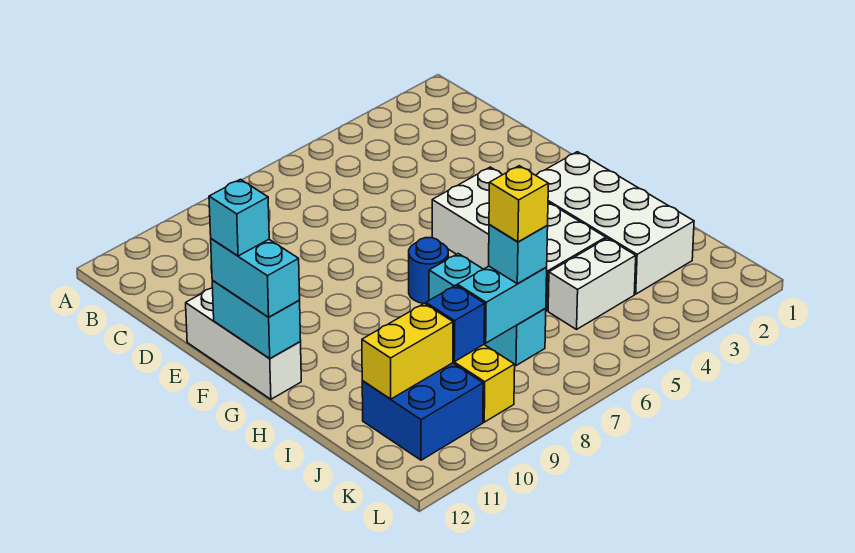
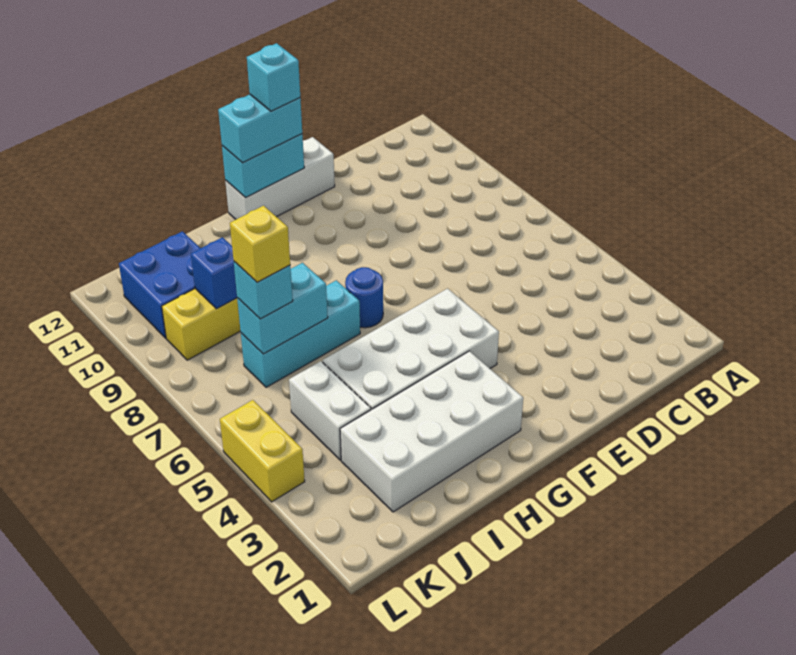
cyan brick J7:J8 level 2 -> cyan brick I7:J7 level 2
yellow brick J10:J11 level 2 -> yellow brick L4:L5 level 1

